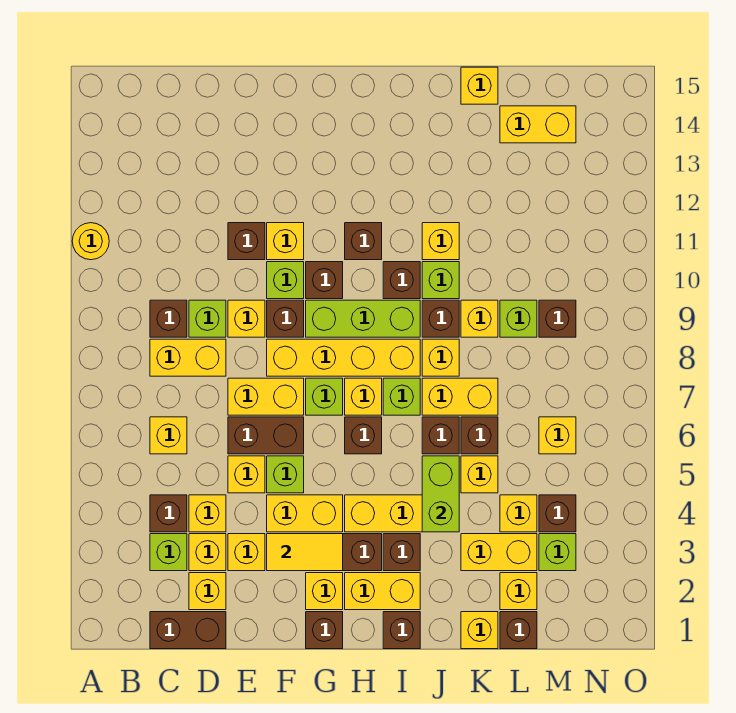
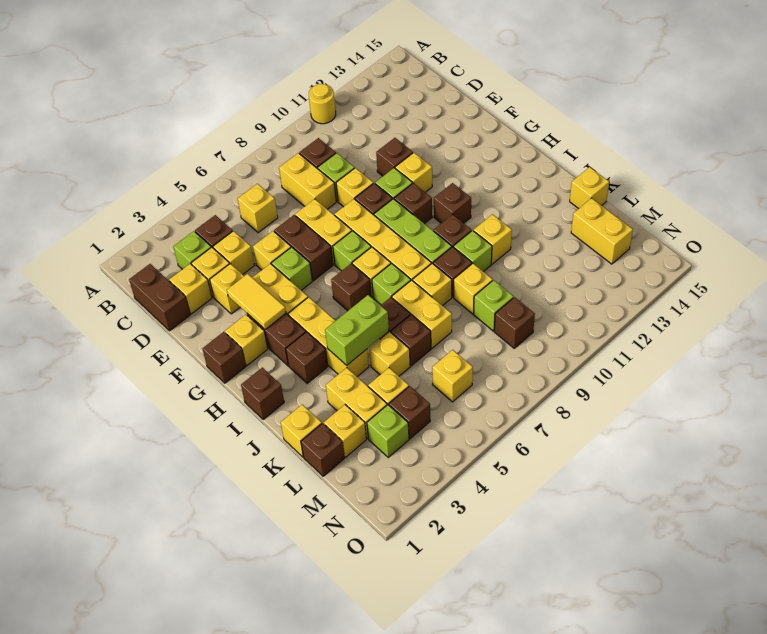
yellow brick H2:I2 level 1 -> none

